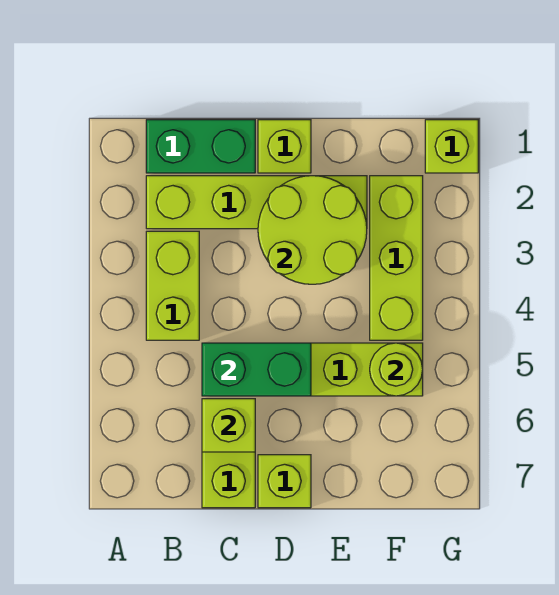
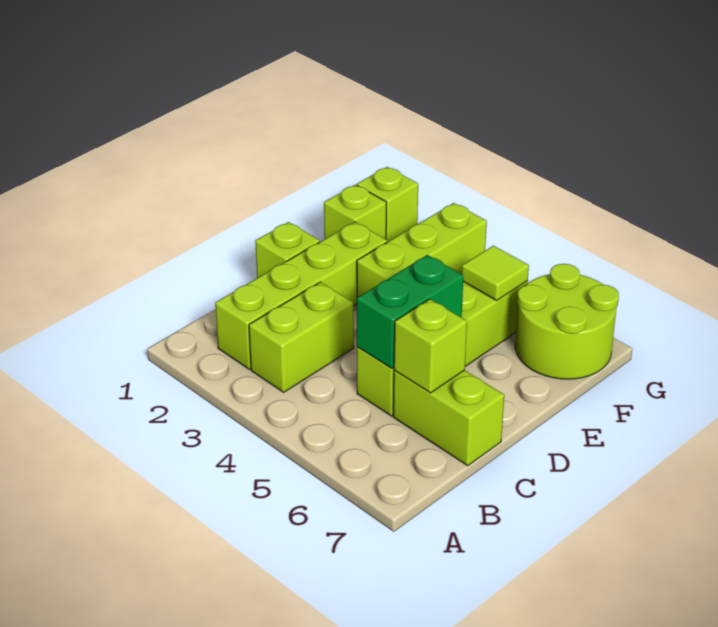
green brick B1:C1 level 1 -> none
lime brick B3:B4 level 1 -> lime brick B3:C3 level 1
lime round brick D2:E3 level 2 -> lime round brick F6:G7 level 1
lime brick D7 level 1 -> lime brick F1 level 1
lime brick F2:F4 level 1 -> lime brick E3:G3 level 1
lime round brick F5 level 2 -> lime tile F5 level 2

